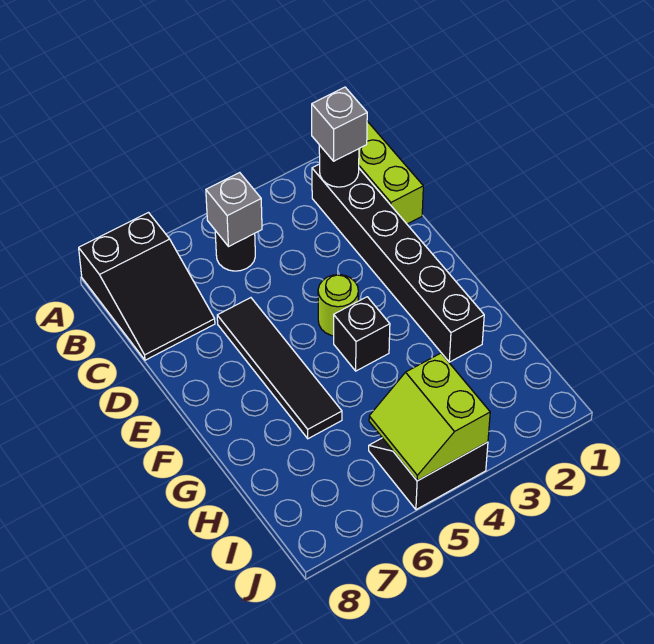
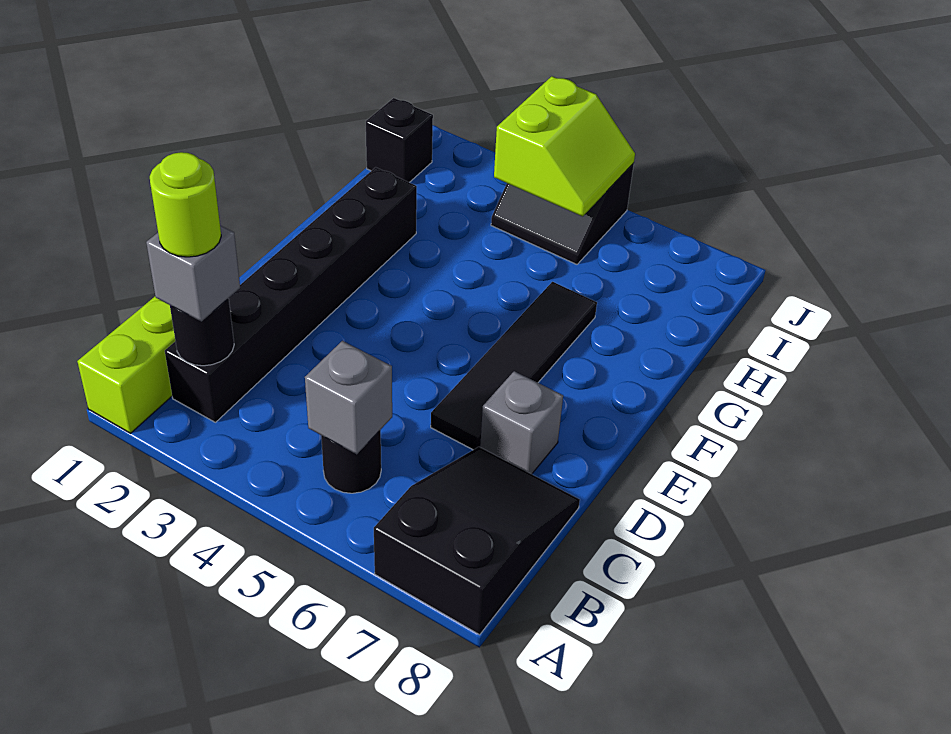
none -> grey brick D7 level 1
lime round brick E4 level 1 -> lime round brick B2 level 4
black brick F4 level 1 -> black brick I1 level 1

